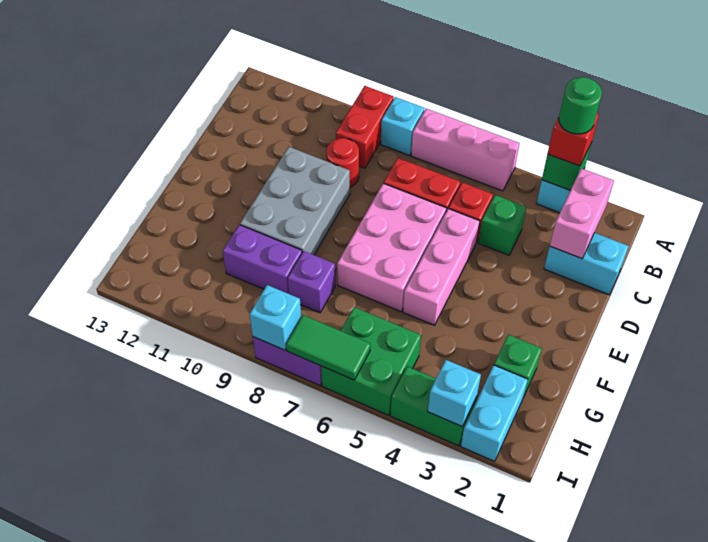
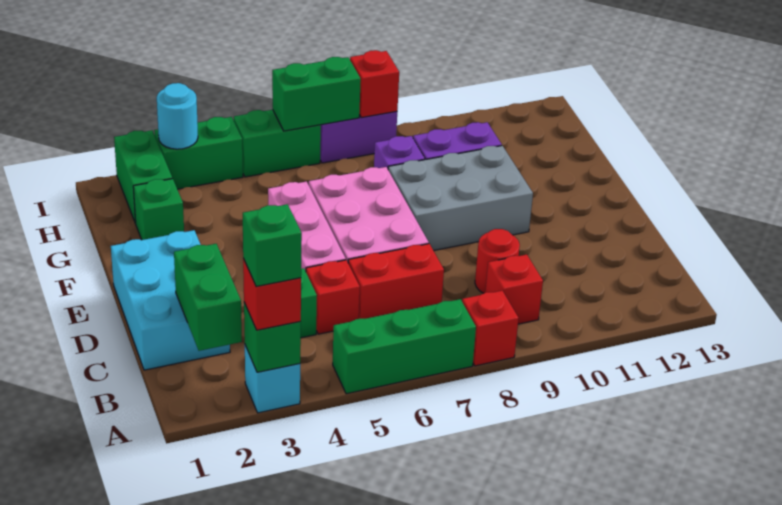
green round brick A3 level 4 -> green brick A3 level 4
pink brick A5:A7 level 1 -> green brick A5:A7 level 1
cyan brick A8 level 1 -> red brick A8 level 1
red brick A9:B9 level 1 -> red brick B9 level 1
pink brick B2:C2 level 2 -> green brick B2:C2 level 2
cyan brick C1:C2 level 1 -> cyan brick C1:E2 level 1
grey brick D9:F10 level 1 -> grey brick E8:F10 level 1
cyan brick H2:I2 level 1 -> green brick H2:I2 level 1
green brick H5:I6 level 1 -> green brick I5:I6 level 1
cyan brick I3 level 2 -> cyan round brick I3 level 2
green tile I6:I7 level 2 -> green brick I6:I7 level 2
cyan brick I8 level 2 -> red brick I8 level 2

